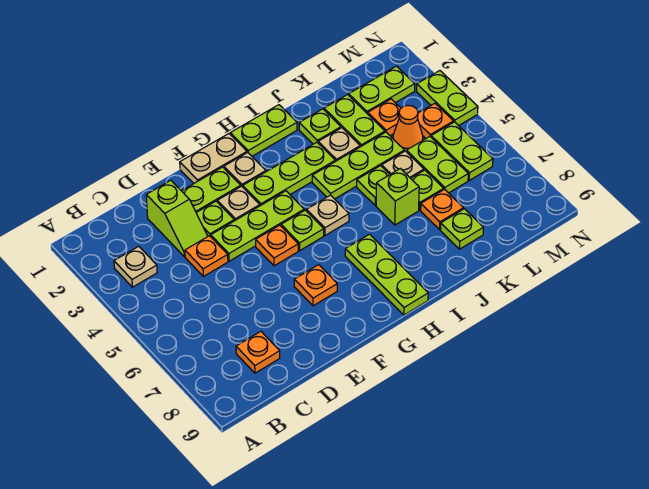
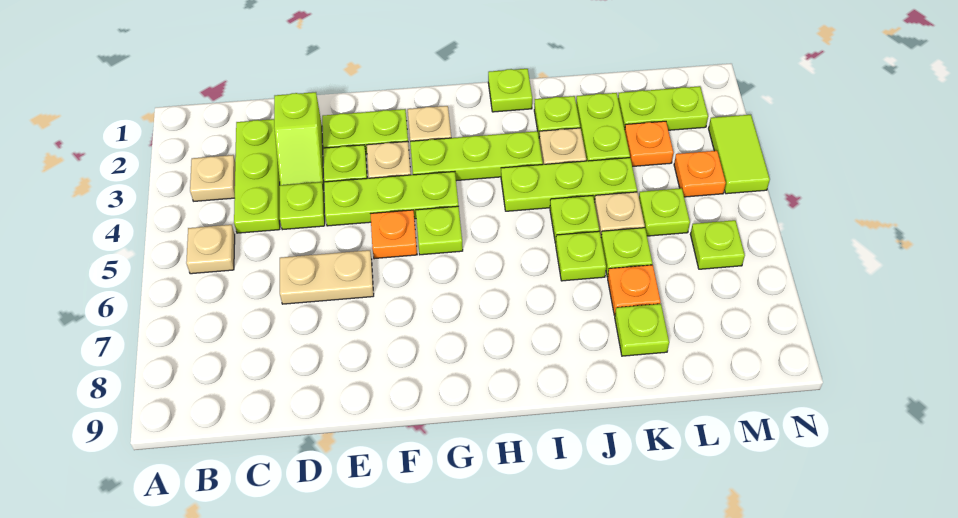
orange plate C8 level 1 -> none
orange plate D4 level 1 -> lime plate D4 level 1
tan plate F1:G1 level 1 -> tan plate D6:E6 level 1
orange plate F7 level 1 -> none
lime plate H1:I1 level 1 -> lime plate I1 level 1
tan plate H5 level 1 -> tan plate B5 level 1
lime plate H7:H9 level 1 -> lime plate C2:C4 level 1
lime brick J6 level 1 -> lime plate J6 level 1
orange cone L4 level 1 -> none
lime plate L5:L6 level 1 -> lime plate L5 level 1
lime plate M5:M6 level 1 -> lime plate M6 level 1
lime plate N3:N4 level 1 -> lime tile N3:N4 level 1

